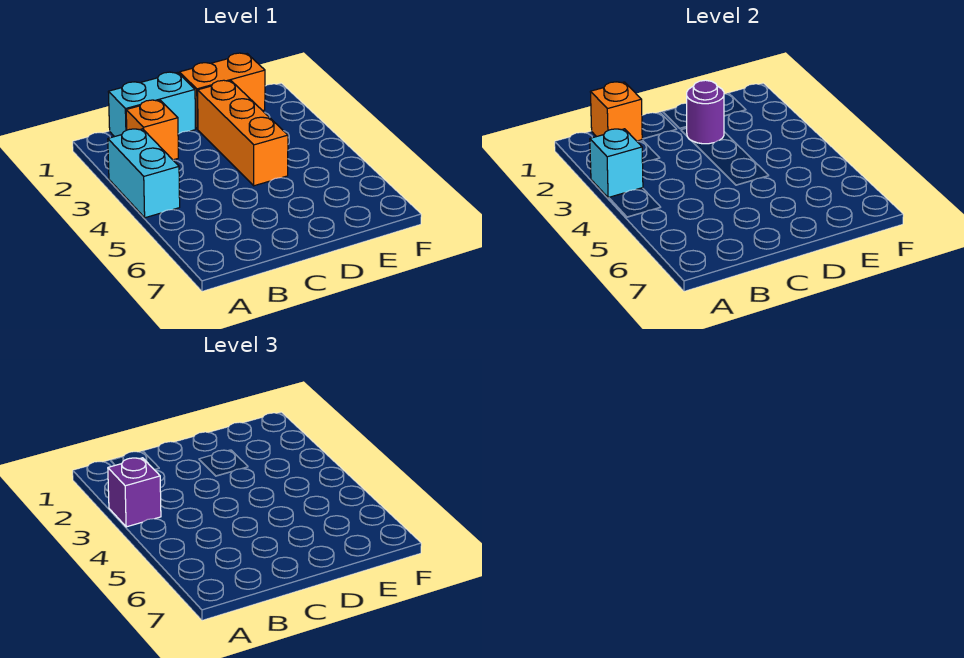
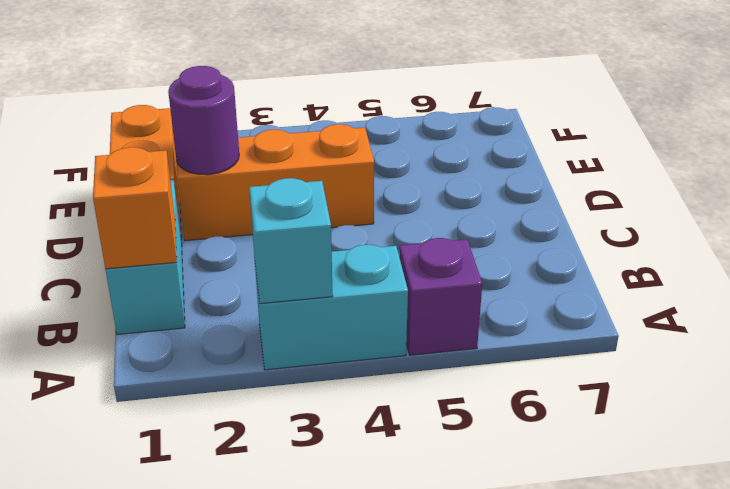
purple brick A3 level 3 -> purple brick A5 level 1
orange brick B2 level 1 -> none

